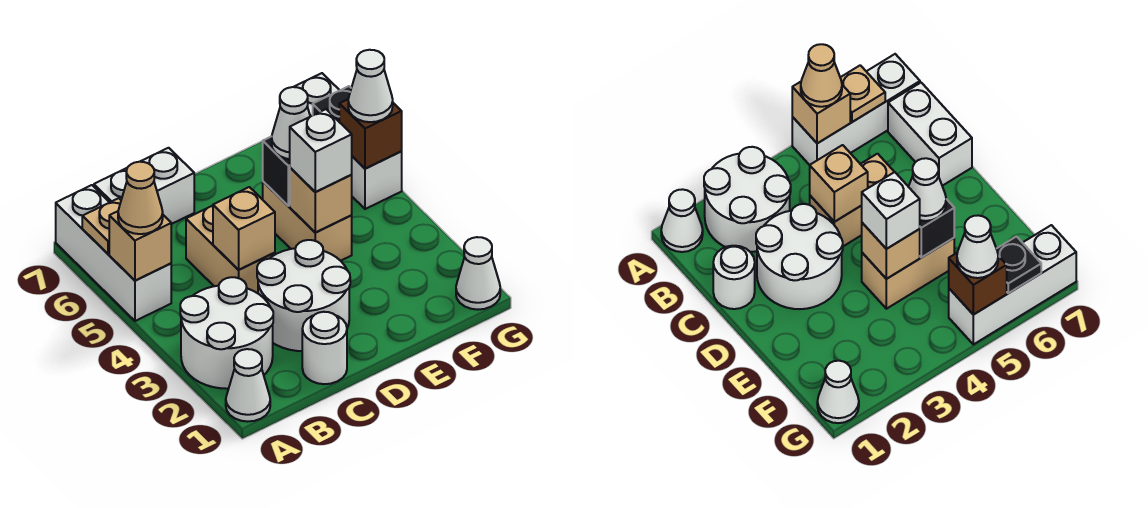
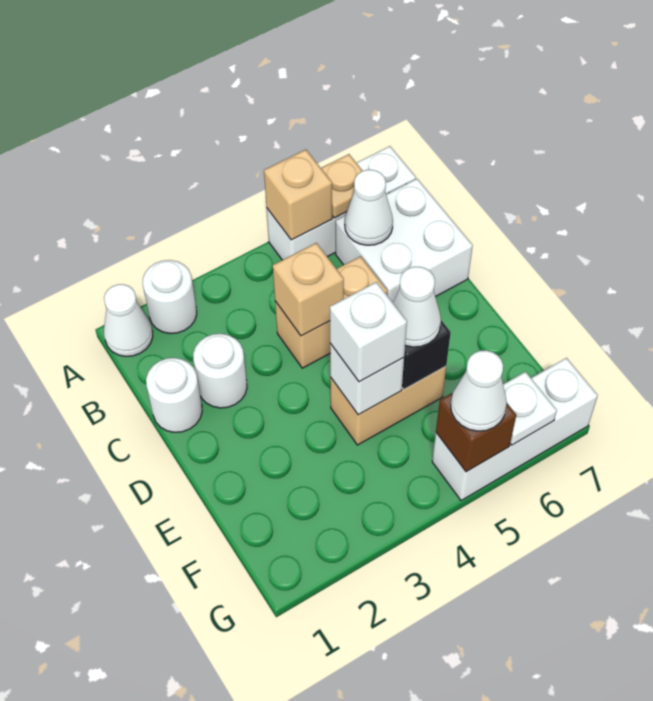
white round brick A2:B3 level 1 -> white round brick A2 level 1
tan cone A5 level 3 -> none
white brick B7:C7 level 1 -> white brick B6:C7 level 1
white round brick C2:D3 level 1 -> white round brick C2 level 1
tan brick E4 level 2 -> white brick E4 level 2
white cone G1 level 1 -> white cone B6 level 2
black plate G6 level 2 -> white plate G6 level 2

